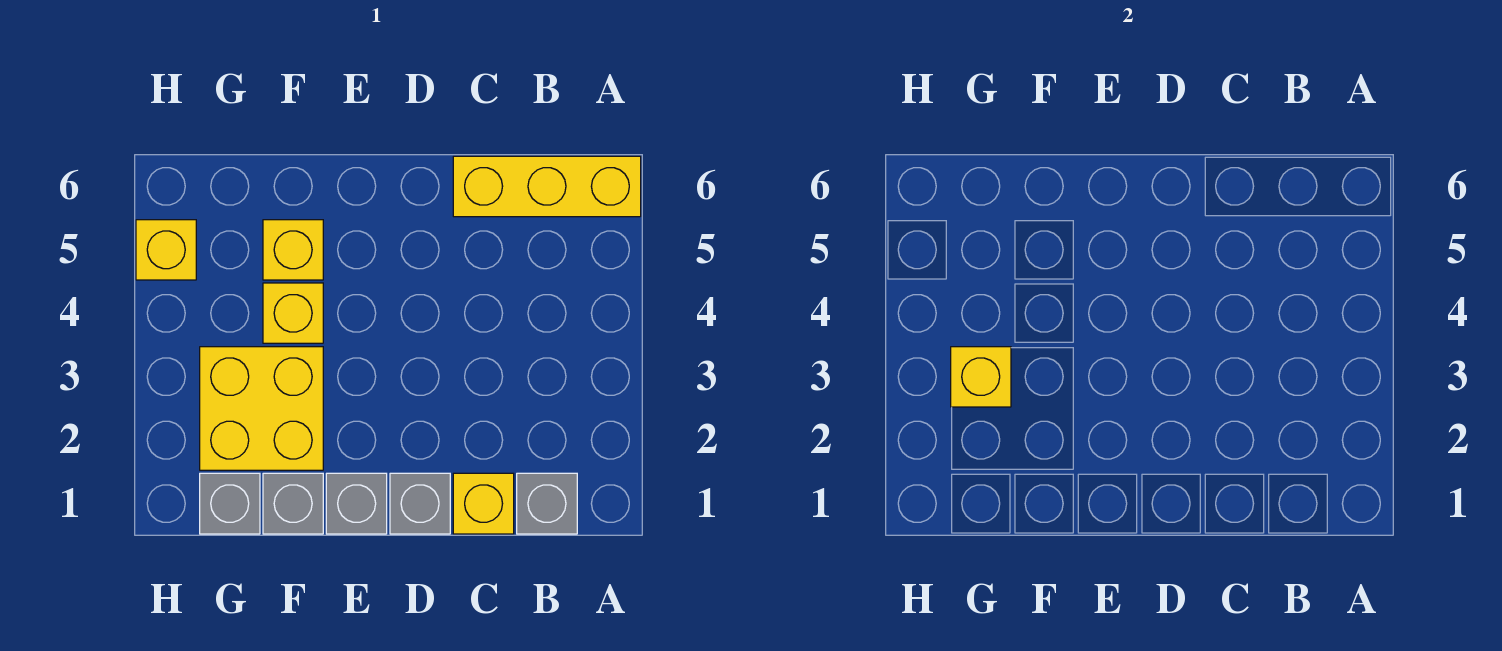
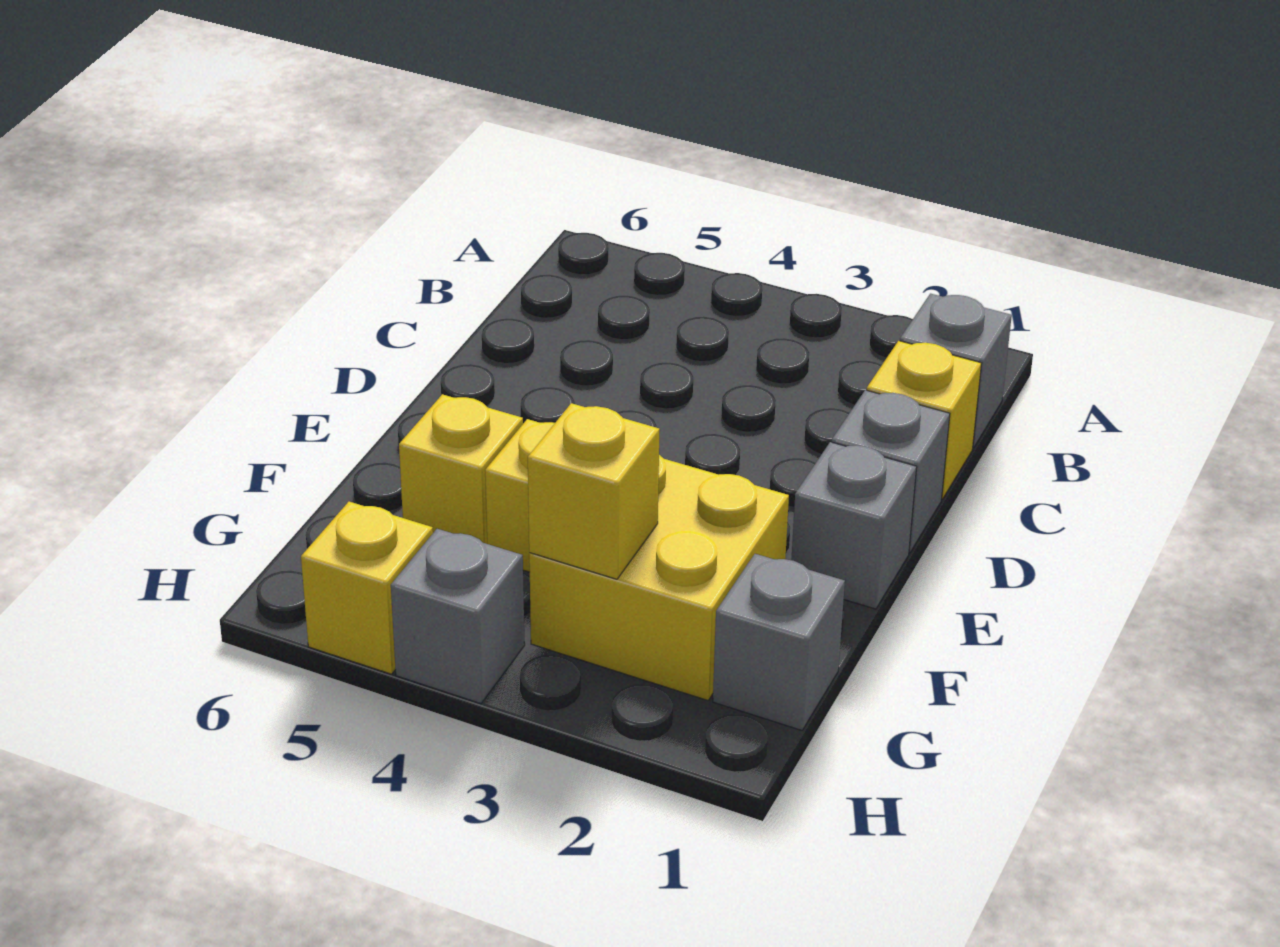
yellow brick A6:C6 level 1 -> none
grey brick F1 level 1 -> grey brick H4 level 1

